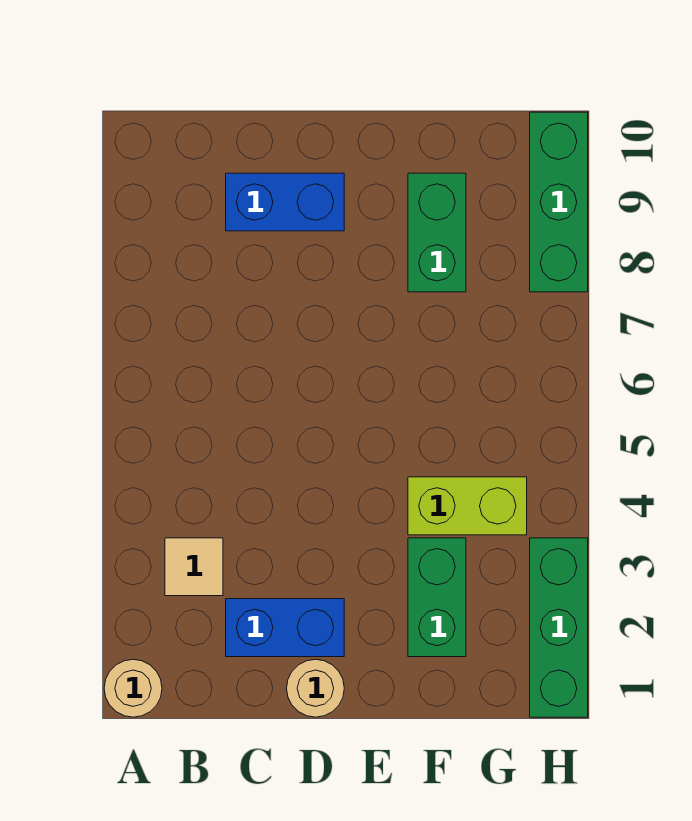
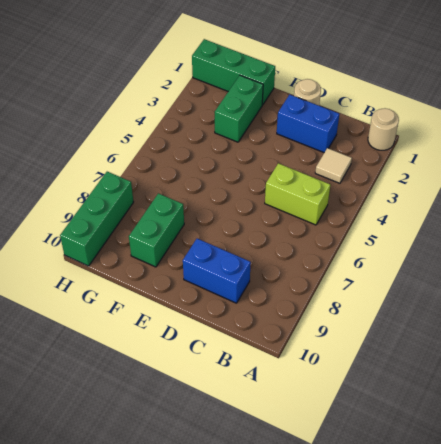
lime brick F4:G4 level 1 -> lime brick B5:C5 level 1
green brick H1:H3 level 1 -> green brick F1:H1 level 1

